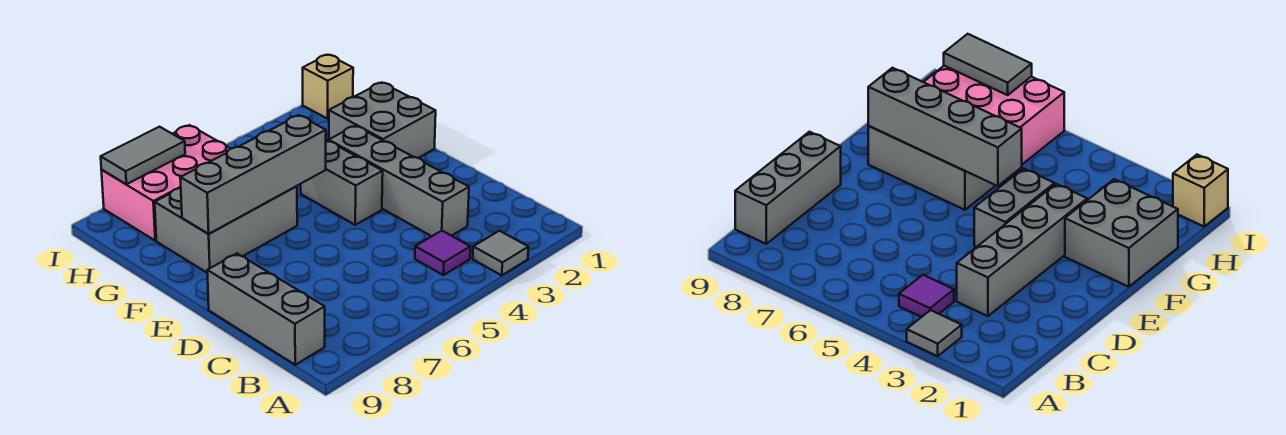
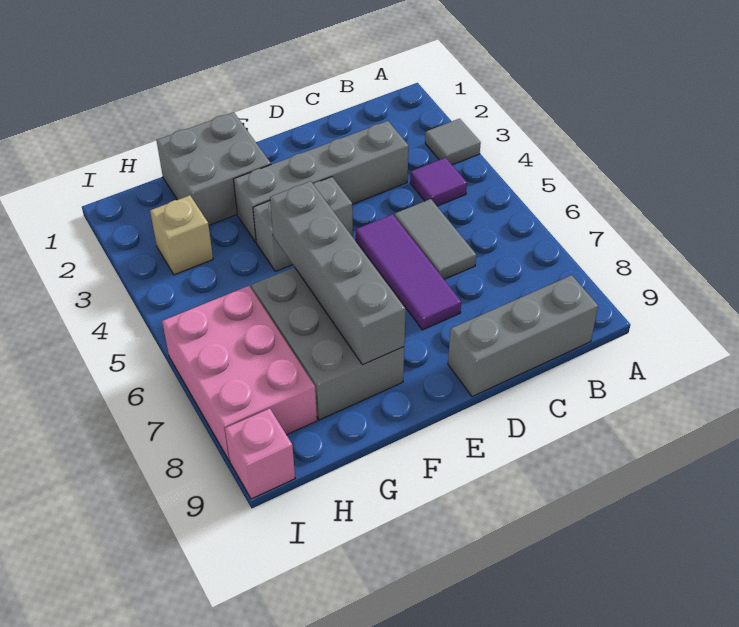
none -> purple tile D5:D7 level 1
tan brick I1 level 1 -> tan brick H3 level 1
grey tile I7:I8 level 2 -> grey tile C5:C6 level 1
none -> pink brick I9 level 1

